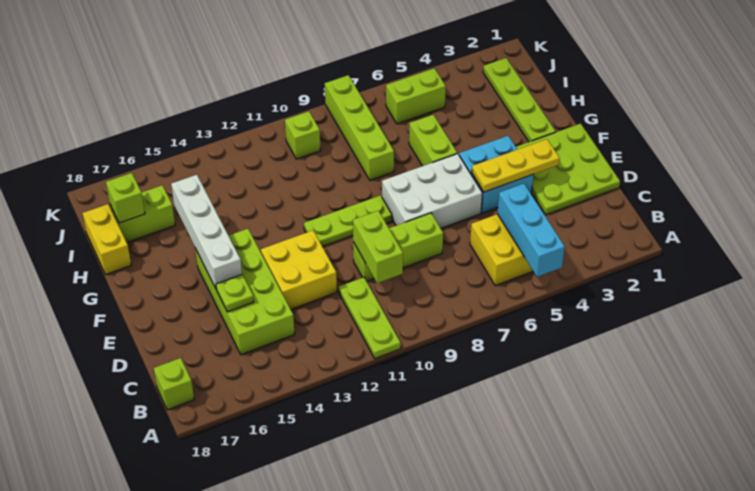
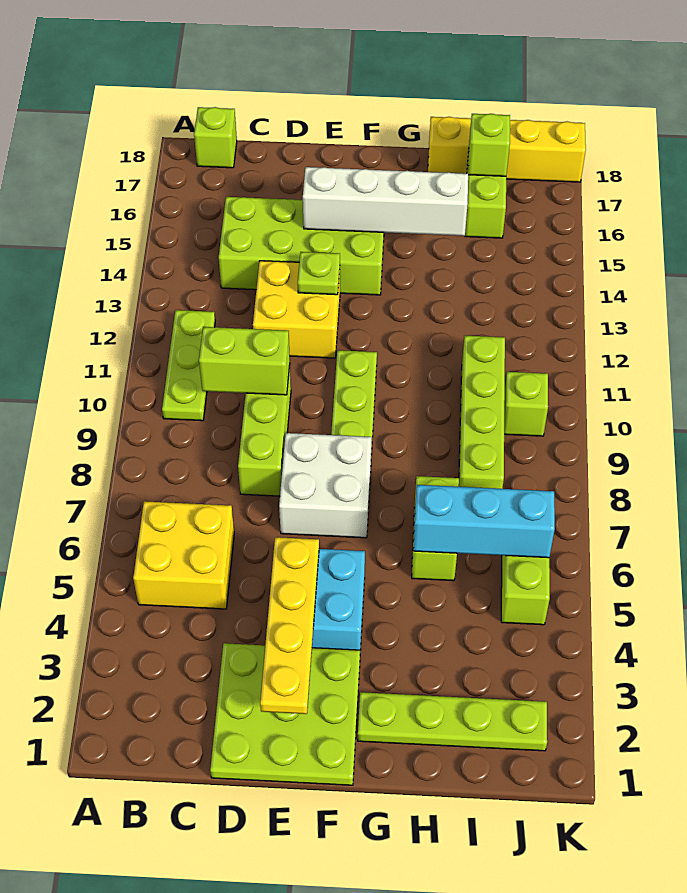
cyan brick A5:C5 level 2 -> cyan brick H6:J6 level 2
lime plate A11:C11 level 1 -> lime plate B10:B12 level 1
lime plate D15 level 2 -> lime plate E13 level 2
yellow plate E3:E5 level 2 -> yellow plate E2:E5 level 2
white brick E6:F8 level 1 -> white brick E7:F8 level 1
lime brick G6:H6 level 1 -> lime brick H6:H7 level 1
lime brick H8:K8 level 1 -> lime brick I8:I11 level 1
yellow brick H18:I18 level 1 -> yellow brick H18:K18 level 1

